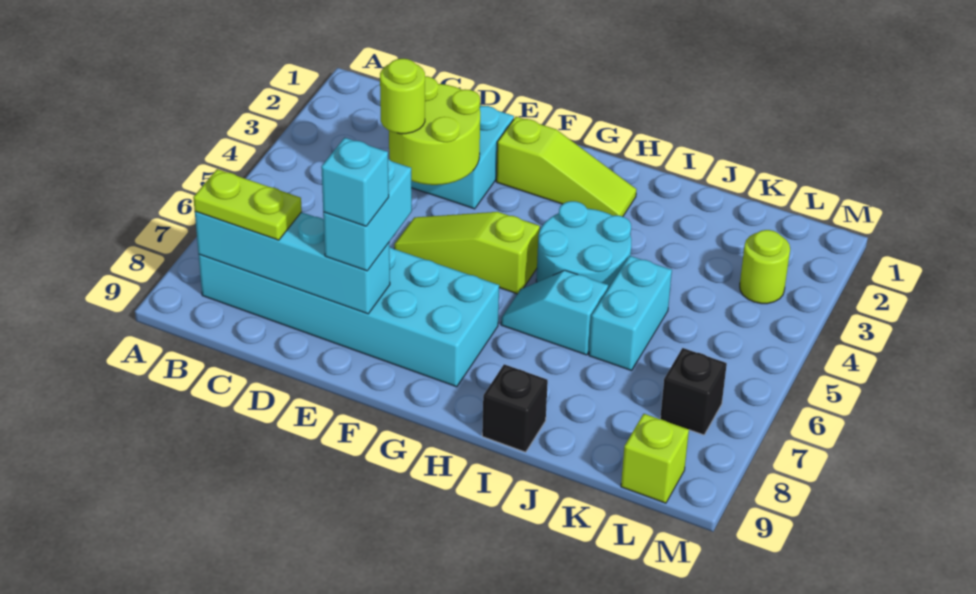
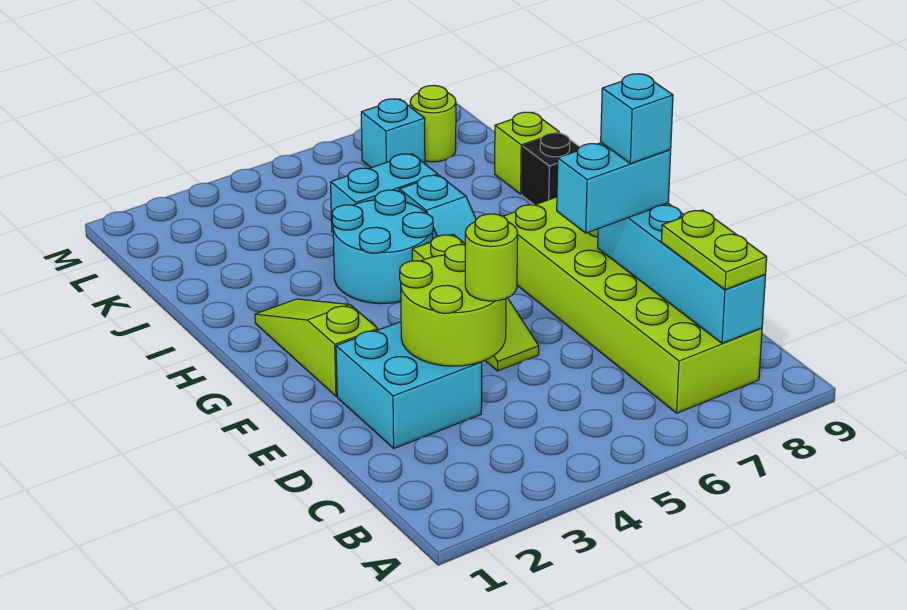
cyan brick B7:G8 level 1 -> lime brick B7:G8 level 1
lime round brick L3 level 1 -> lime round brick L8 level 1
black brick L7 level 1 -> cyan brick L7 level 1
lime brick L9 level 1 -> lime brick J9 level 1

